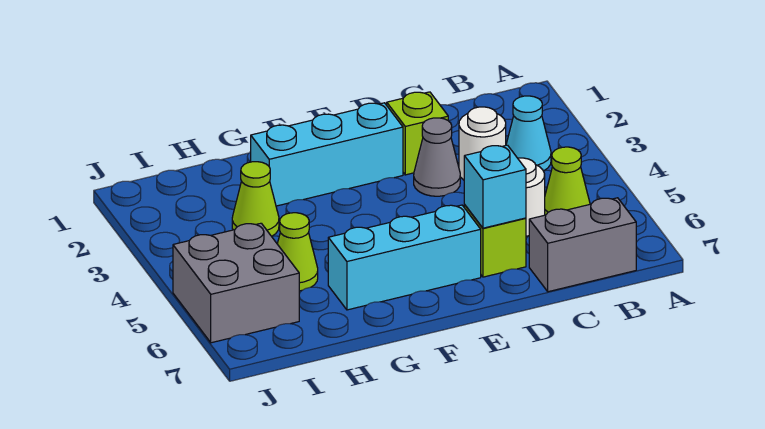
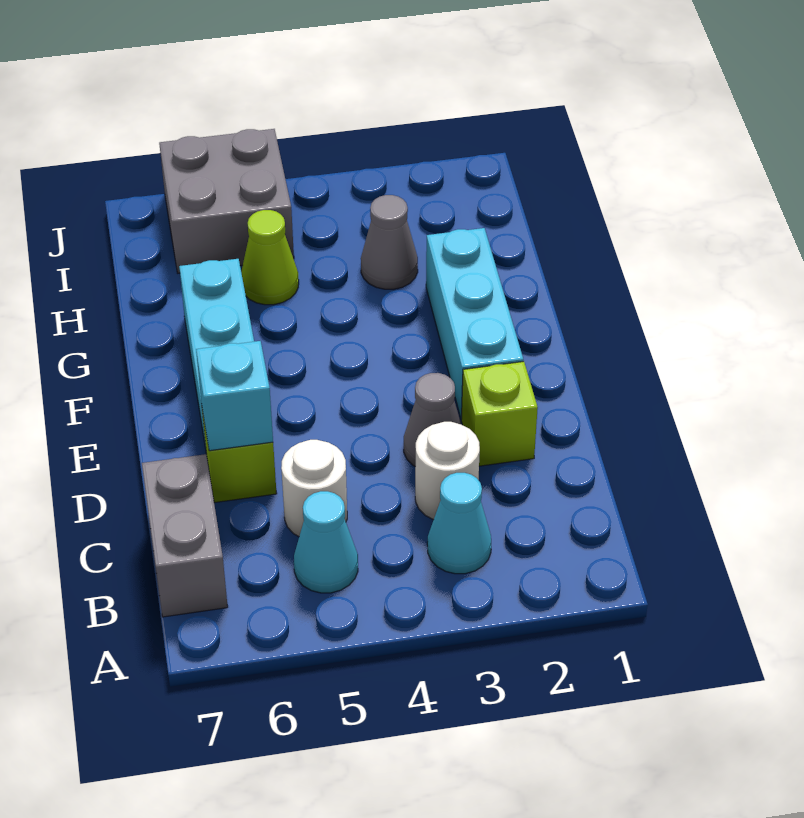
lime cone B5 level 1 -> cyan cone B5 level 1
lime cone H3 level 1 -> grey cone H3 level 1

